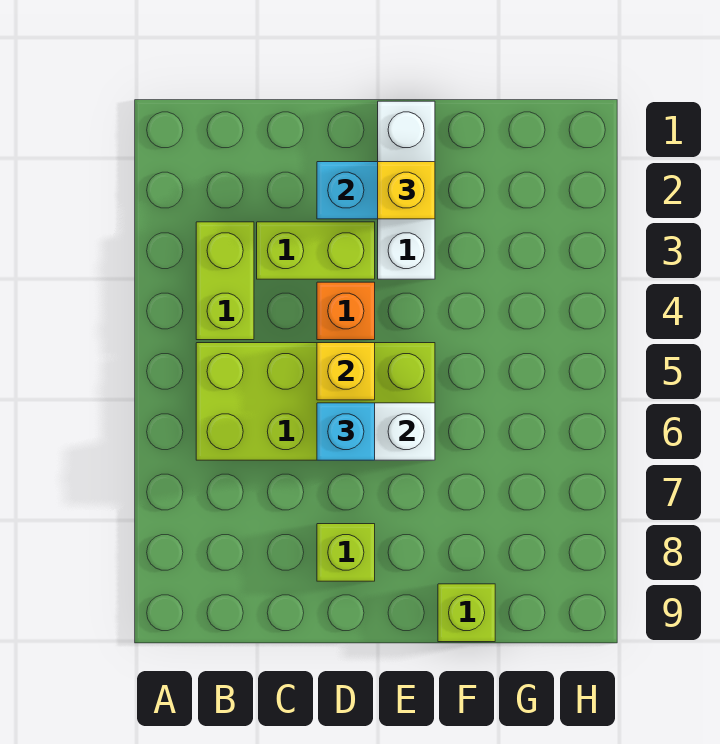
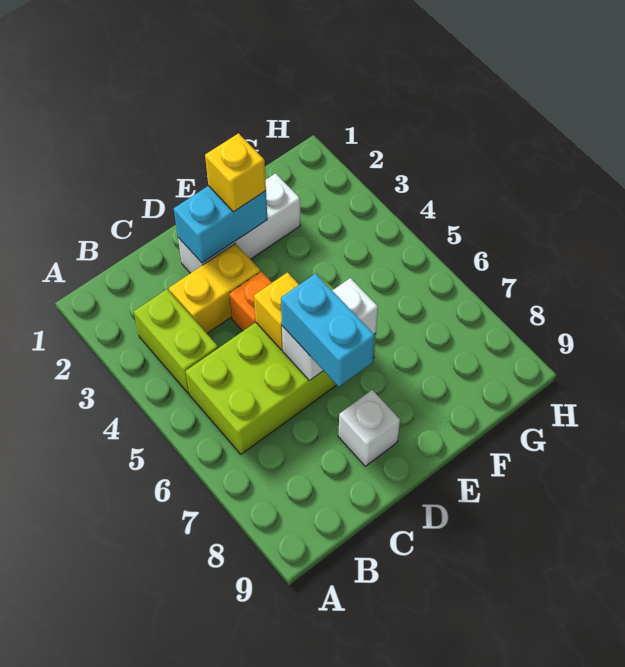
lime brick C3:D3 level 1 -> yellow brick C3:D3 level 1
cyan brick D6 level 3 -> cyan brick D6:D7 level 3
lime brick D8 level 1 -> white brick D8 level 1
white brick E1:E3 level 1 -> white brick D2:F2 level 1
lime brick F9 level 1 -> none

